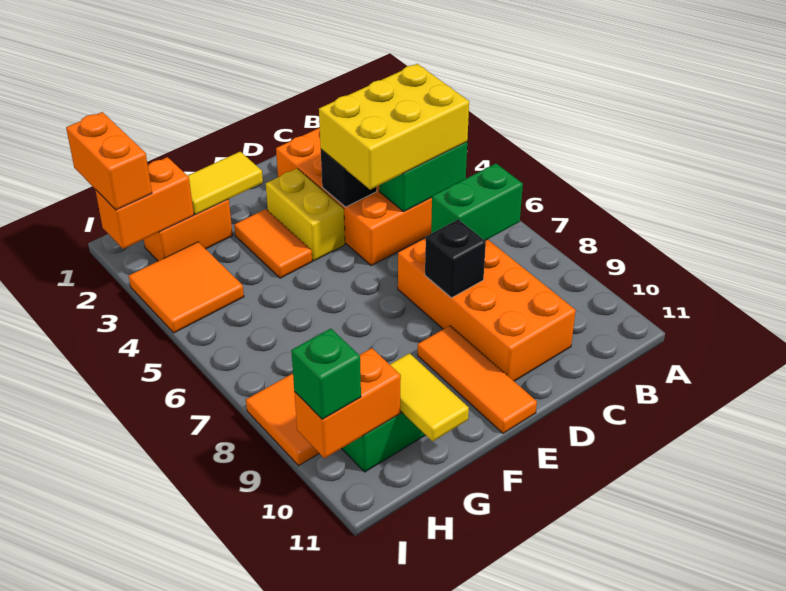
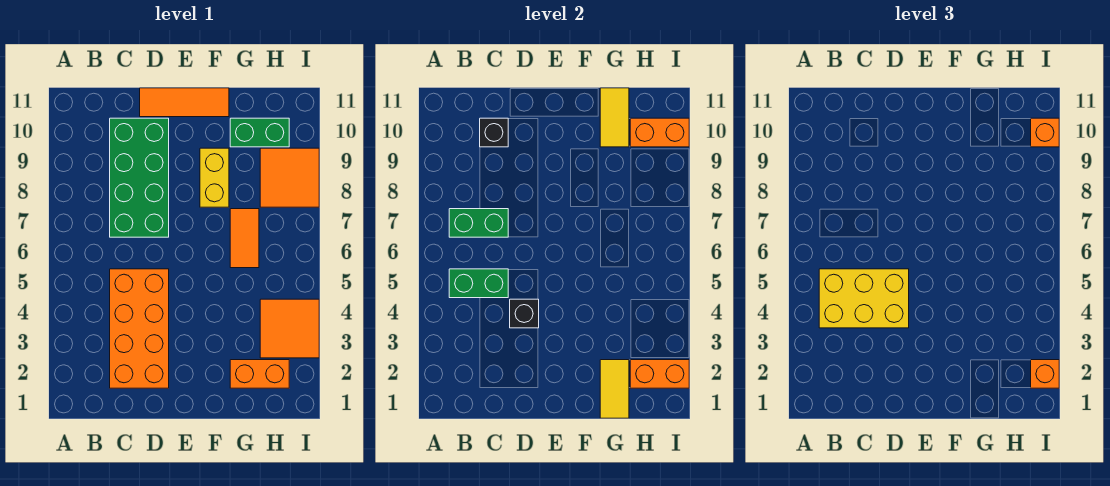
orange brick C7:D10 level 1 -> green brick C7:D10 level 1
black brick D8 level 2 -> black brick C10 level 2
yellow brick E3:E4 level 1 -> yellow brick F8:F9 level 1
orange tile E9:E11 level 1 -> orange tile D11:F11 level 1
yellow tile F2:G2 level 2 -> yellow tile G1:G2 level 2
orange tile F3:F4 level 1 -> orange tile G6:G7 level 1
orange brick I1:I2 level 3 -> orange brick I2 level 3
green brick I10 level 3 -> orange brick I10 level 3

